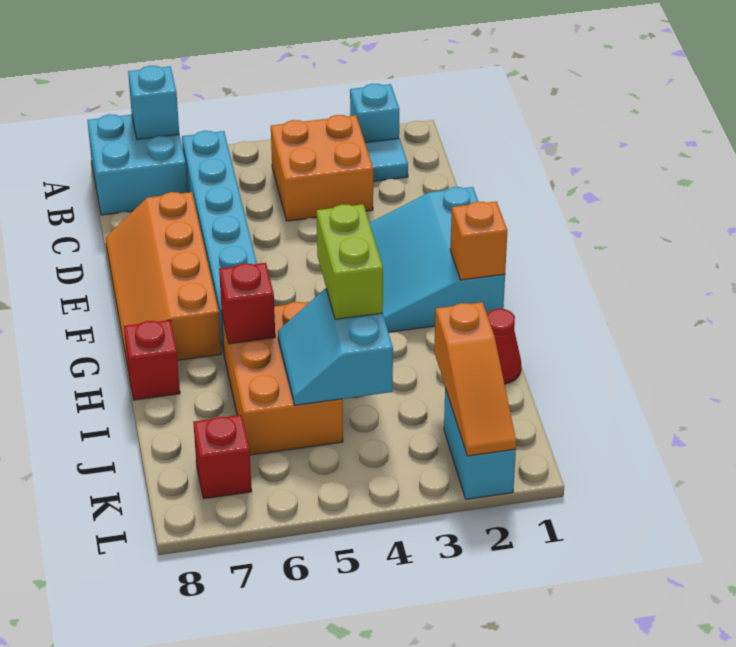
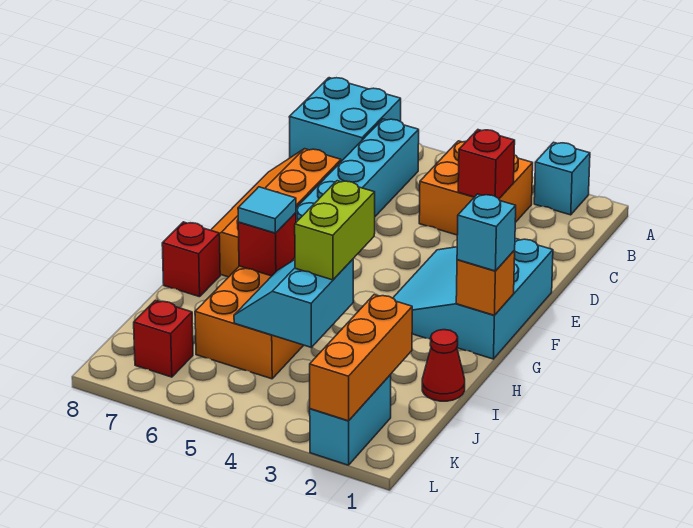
cyan brick A7 level 2 -> cyan brick G1 level 3
cyan tile B2 level 1 -> cyan tile H6 level 3
none -> red brick C3 level 2
orange slope J2:L2 level 2 top J -> orange brick J2:L2 level 2

